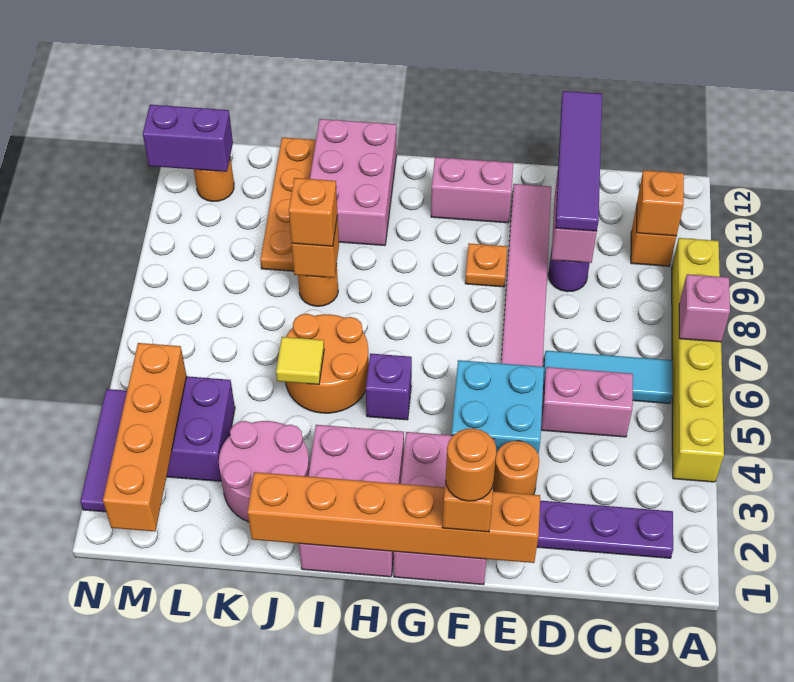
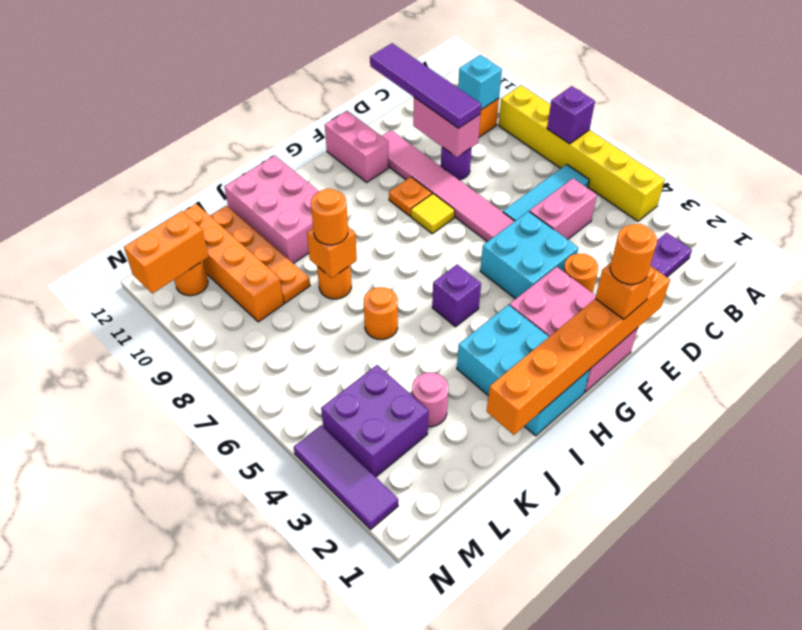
pink brick A7 level 2 -> purple brick A7 level 2
orange brick B10 level 2 -> cyan brick B10 level 2
pink brick F11:G11 level 1 -> pink brick F11:F12 level 1
pink brick H1:I3 level 1 -> cyan brick H1:I3 level 1
orange round brick I5:J6 level 1 -> orange round brick J6 level 1
pink round brick J2:K3 level 1 -> pink round brick K3 level 1
yellow tile J5 level 2 -> yellow tile F8 level 1
orange brick J8 level 3 -> orange round brick J8 level 3
orange brick M1:M4 level 2 -> orange brick L9:L12 level 1
purple brick M11:N11 level 2 -> orange brick M11:N11 level 2

